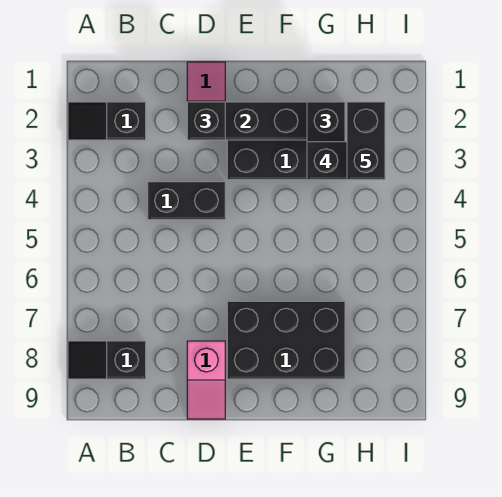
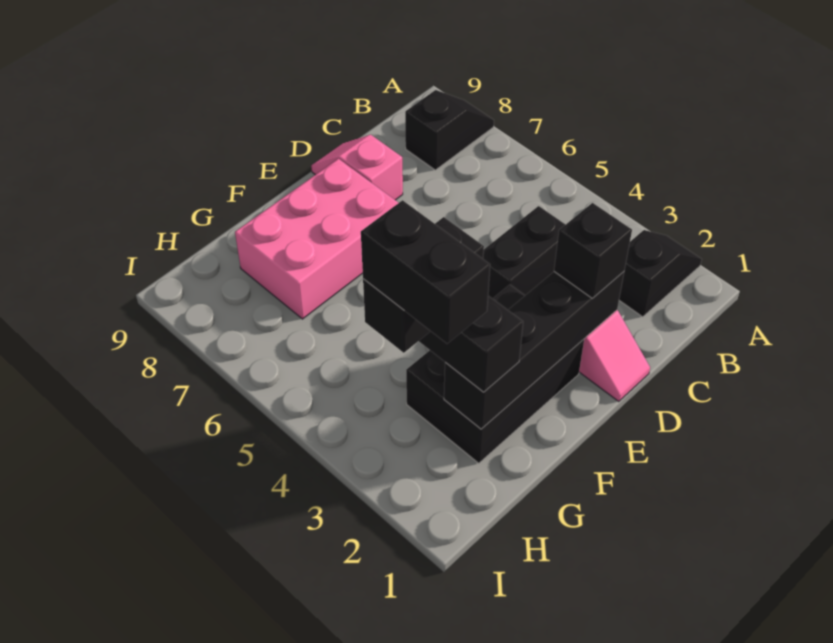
black brick E7:G8 level 1 -> pink brick E7:G8 level 1

